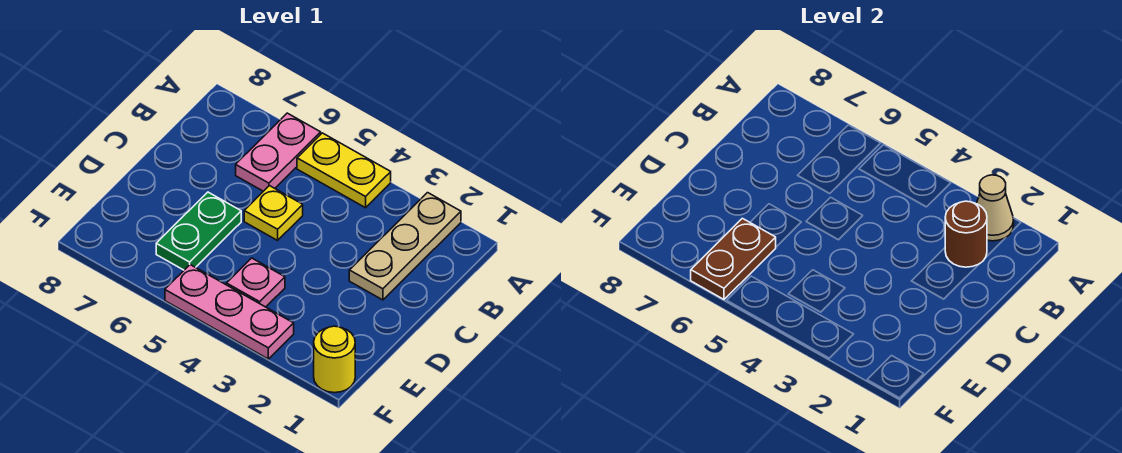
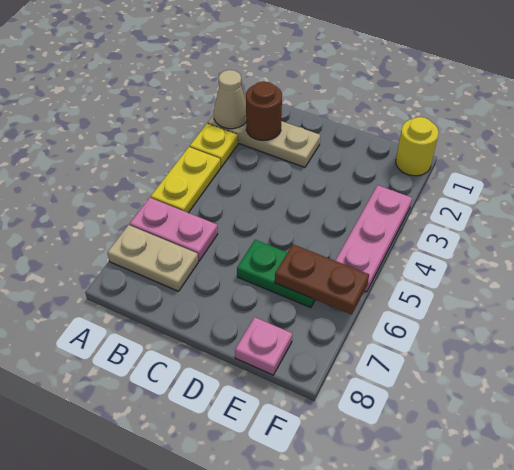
none -> tan plate A7:B7 level 1
yellow plate C5 level 1 -> yellow plate A3 level 1
pink plate E4 level 1 -> pink plate E8 level 1

